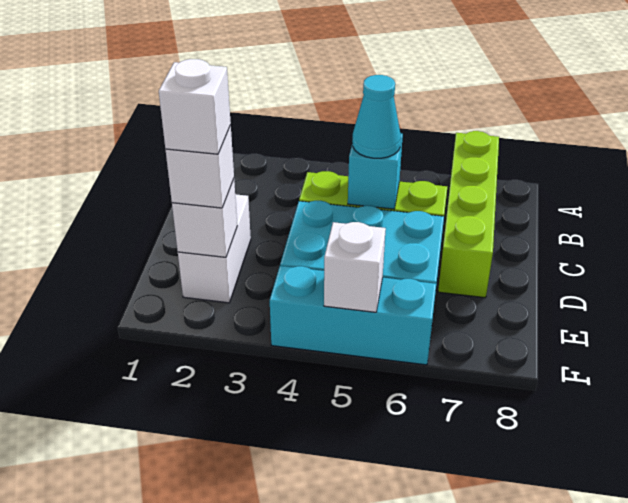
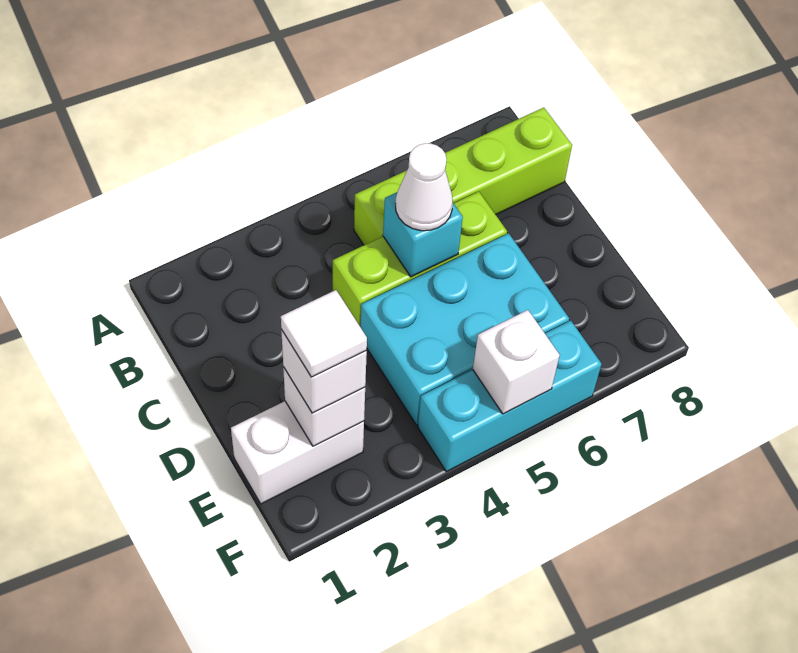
lime brick A7:D7 level 1 -> lime brick B5:B8 level 1
cyan cone C5 level 3 -> white cone C5 level 3
white brick D2:E2 level 1 -> white brick E1:E2 level 1
white brick E2 level 4 -> white tile E2 level 4

